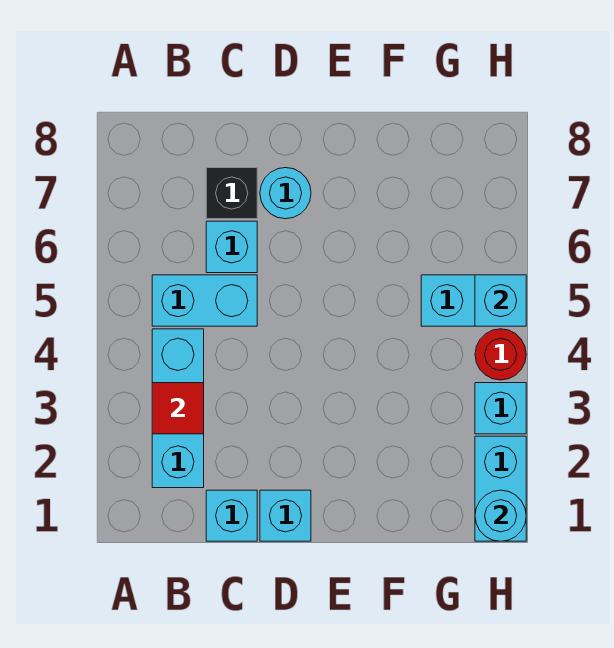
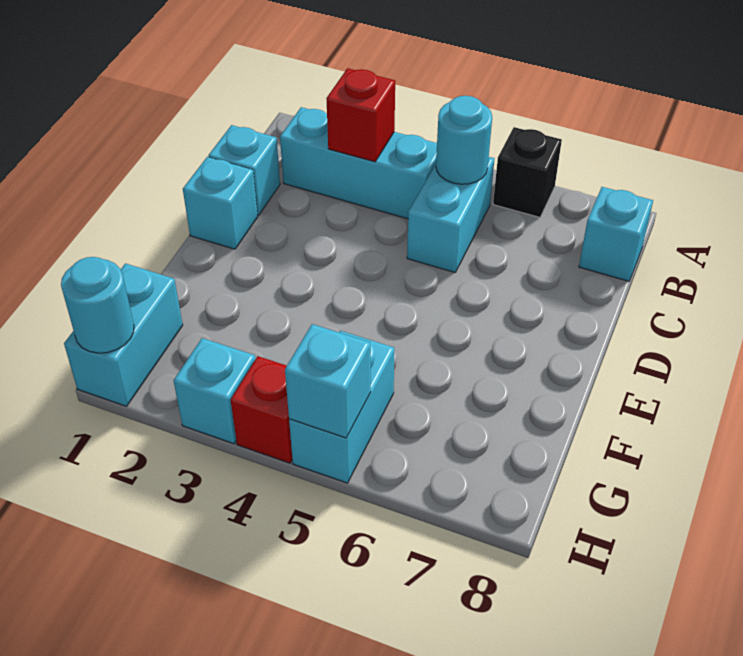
red tile B3 level 2 -> red brick B3 level 2
cyan brick C6 level 1 -> cyan brick B8 level 1
black brick C7 level 1 -> black brick A6 level 1
cyan round brick D7 level 1 -> cyan round brick B5 level 2
cyan brick H1:H2 level 1 -> cyan brick G1:H1 level 1
red round brick H4 level 1 -> red brick H4 level 1

